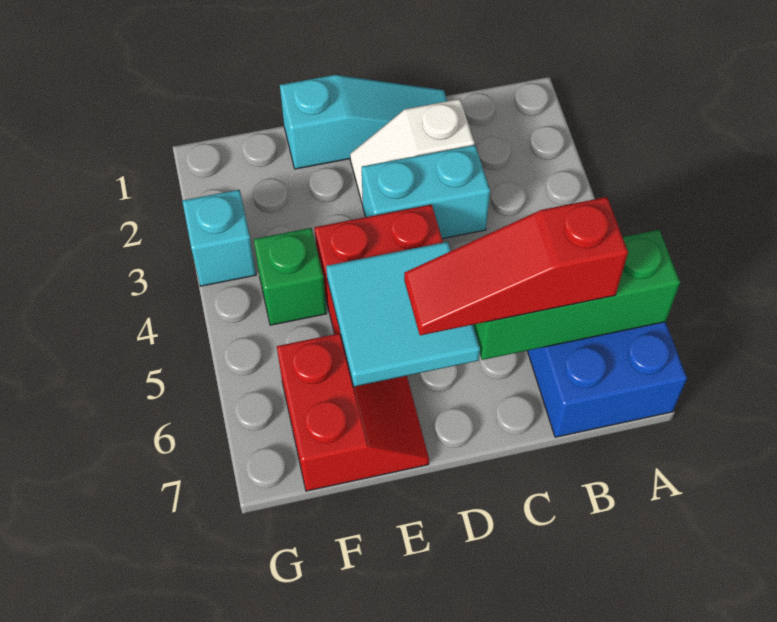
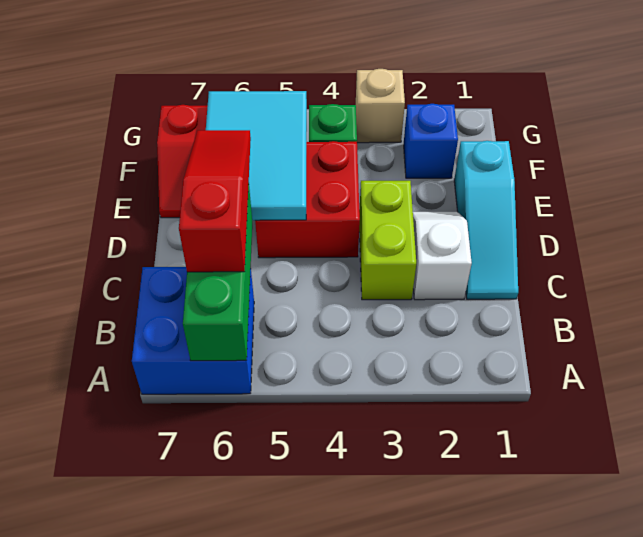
cyan brick C3:D3 level 1 -> lime brick C3:D3 level 1
cyan tile D5:E6 level 2 -> cyan tile D5:F6 level 2
none -> blue brick F2 level 1
cyan brick G3 level 1 -> tan brick G3 level 1

